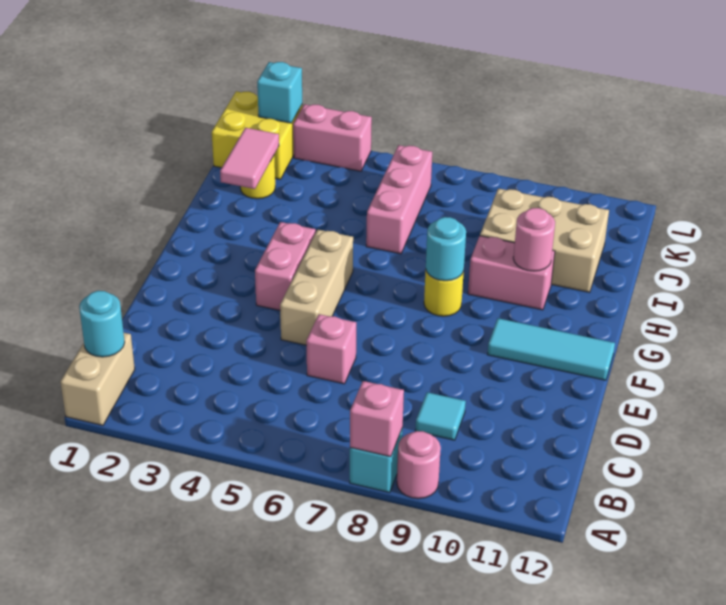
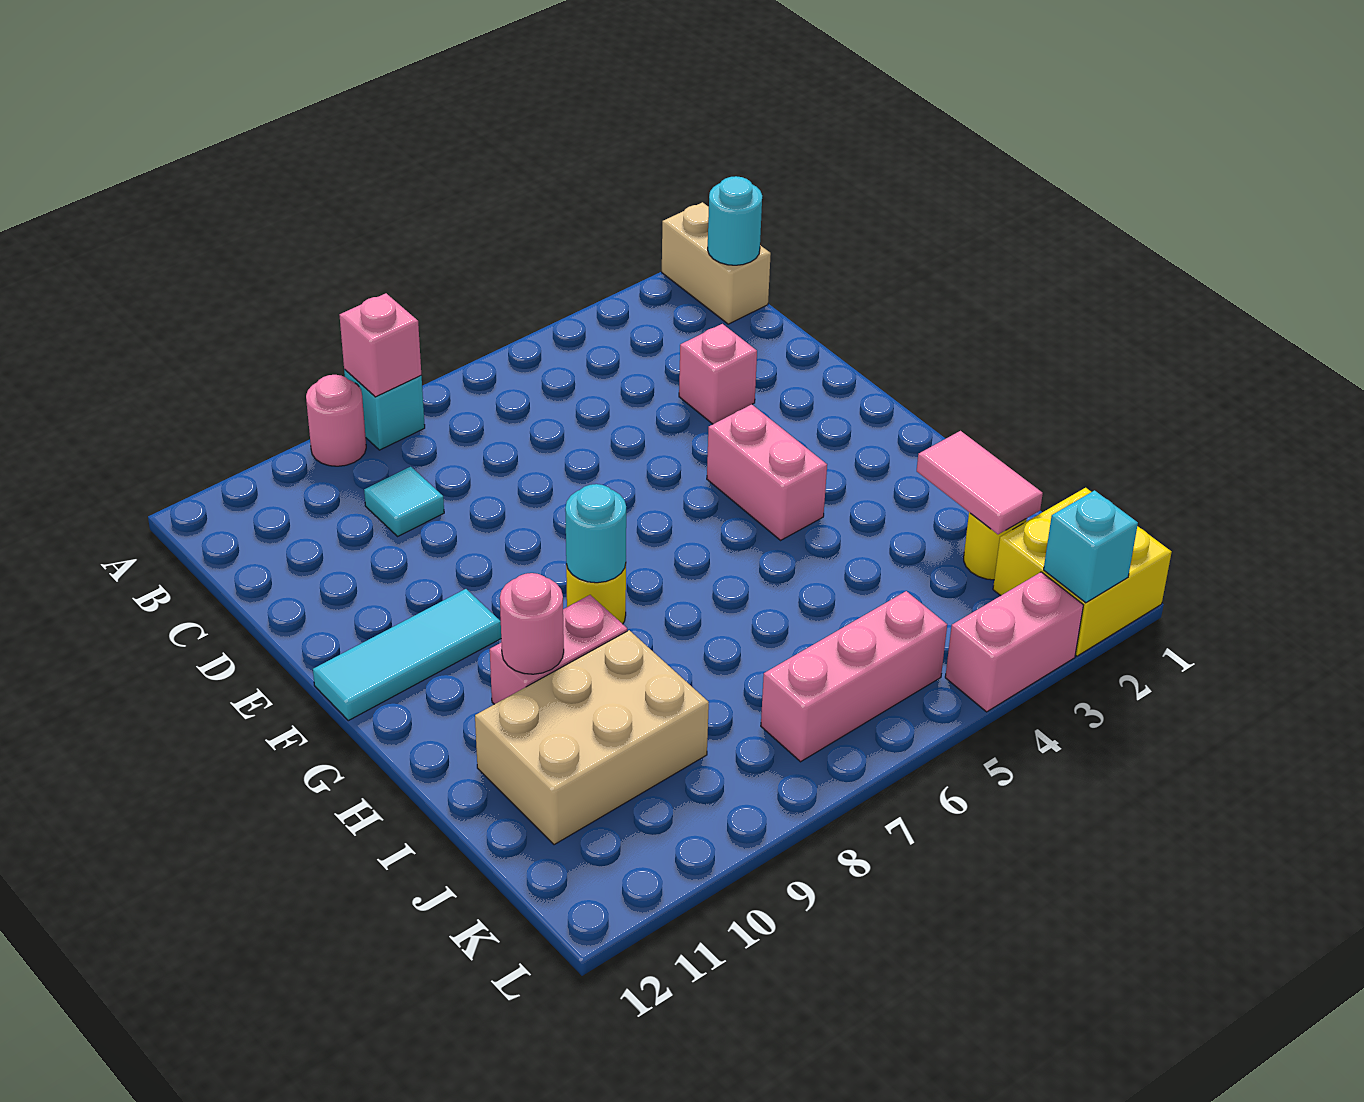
pink brick D6 level 1 -> pink brick D3 level 1
tan brick E5:G5 level 1 -> none
pink brick I6:K6 level 1 -> pink brick K5:K7 level 1

